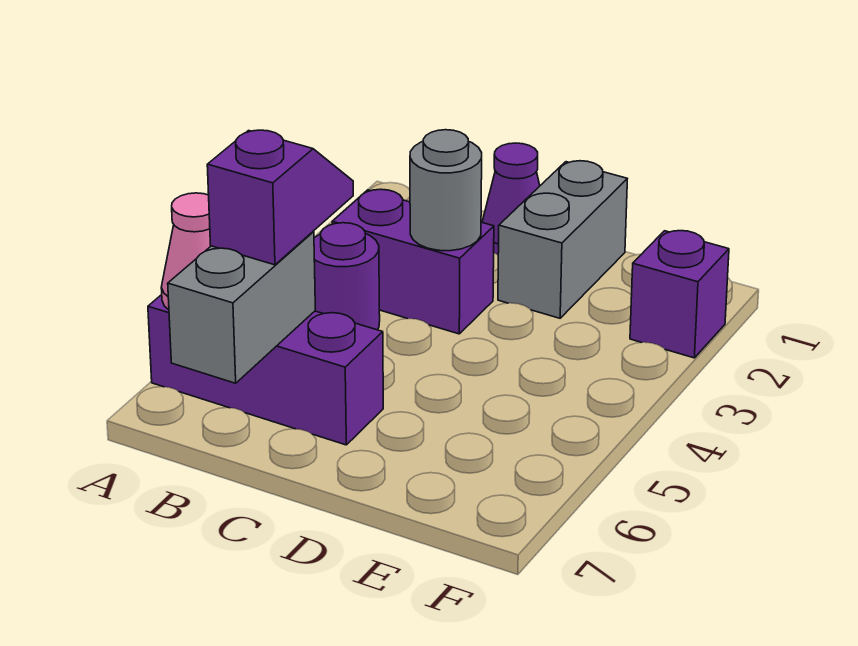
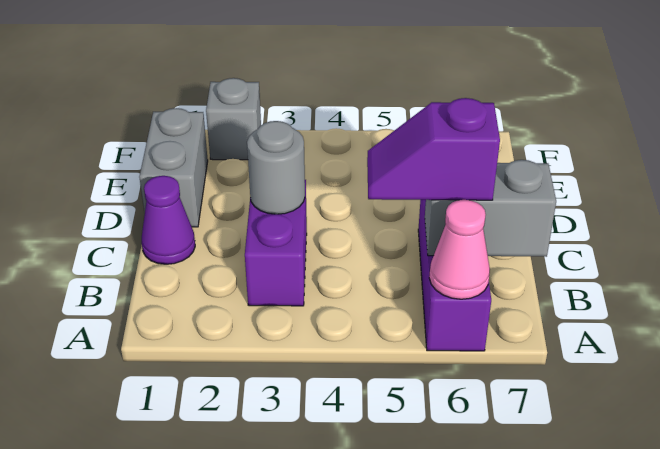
purple round brick B4 level 1 -> none
grey brick D1:D2 level 1 -> grey brick D1:E1 level 1
purple brick F2 level 1 -> grey brick F2 level 1

